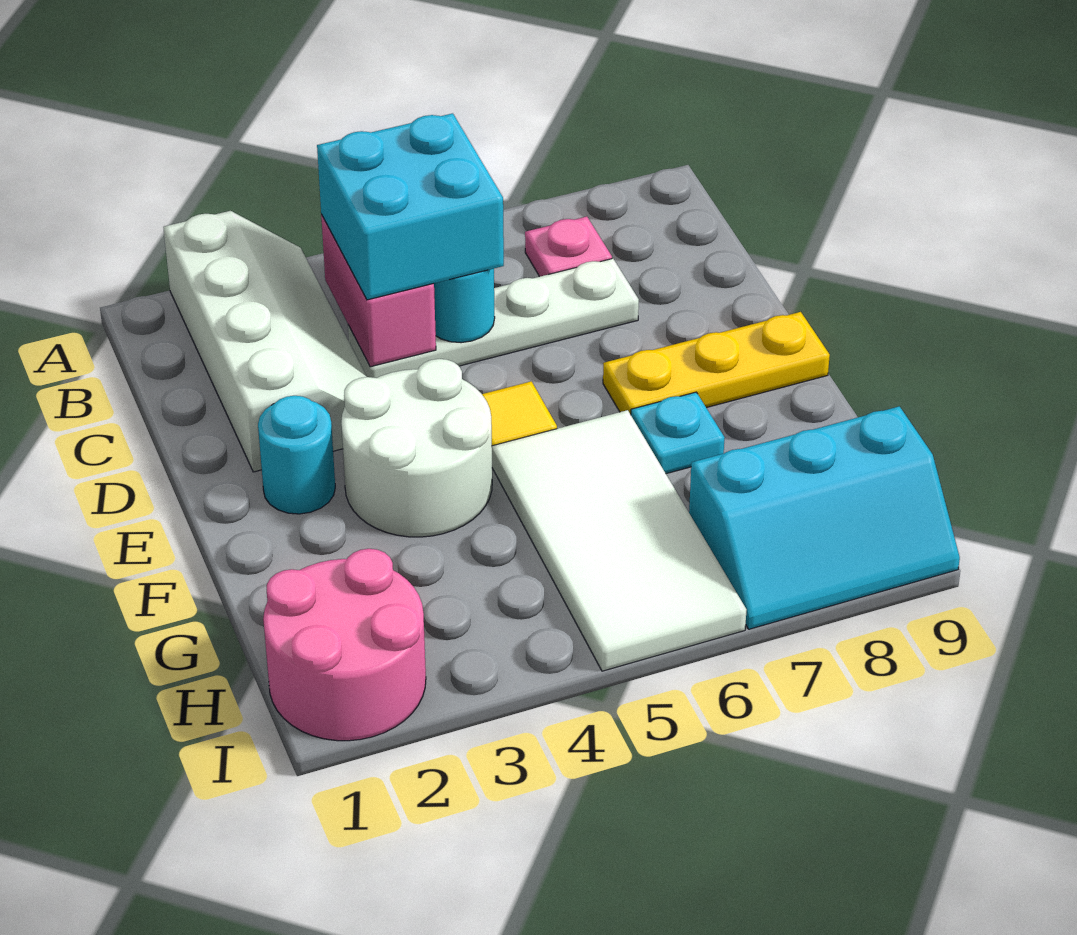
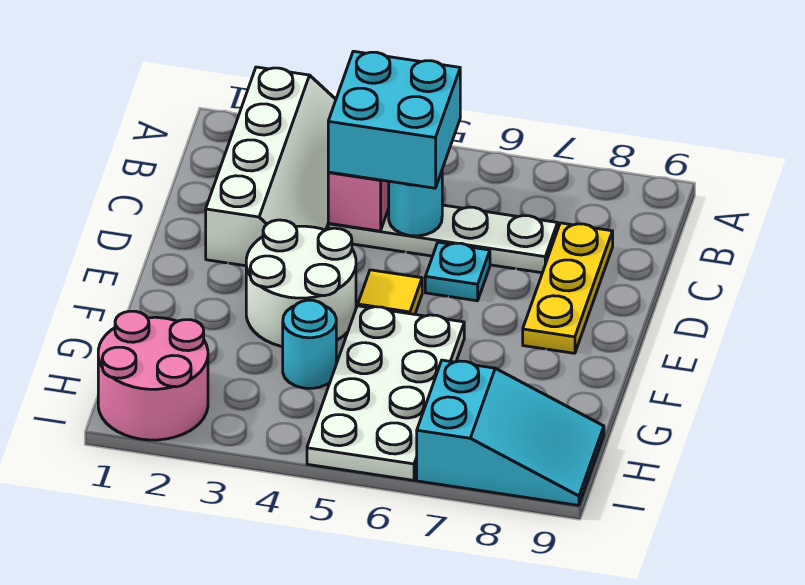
pink plate B7 level 1 -> none
cyan round brick E2 level 1 -> cyan round brick G4 level 1
yellow plate E7:E9 level 1 -> yellow plate C8:E8 level 1
white tile F5:I6 level 1 -> white plate F5:I6 level 1
cyan plate F7 level 1 -> cyan plate D6 level 1
cyan slope H7:I9 level 1 top H -> cyan slope H7:I9 level 1 top 7

